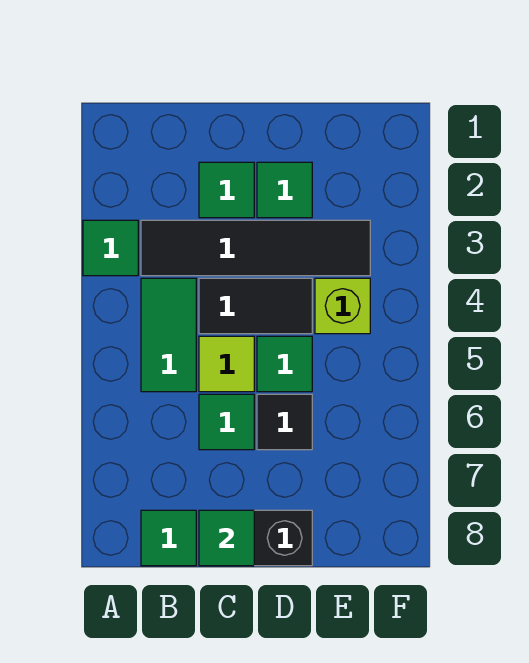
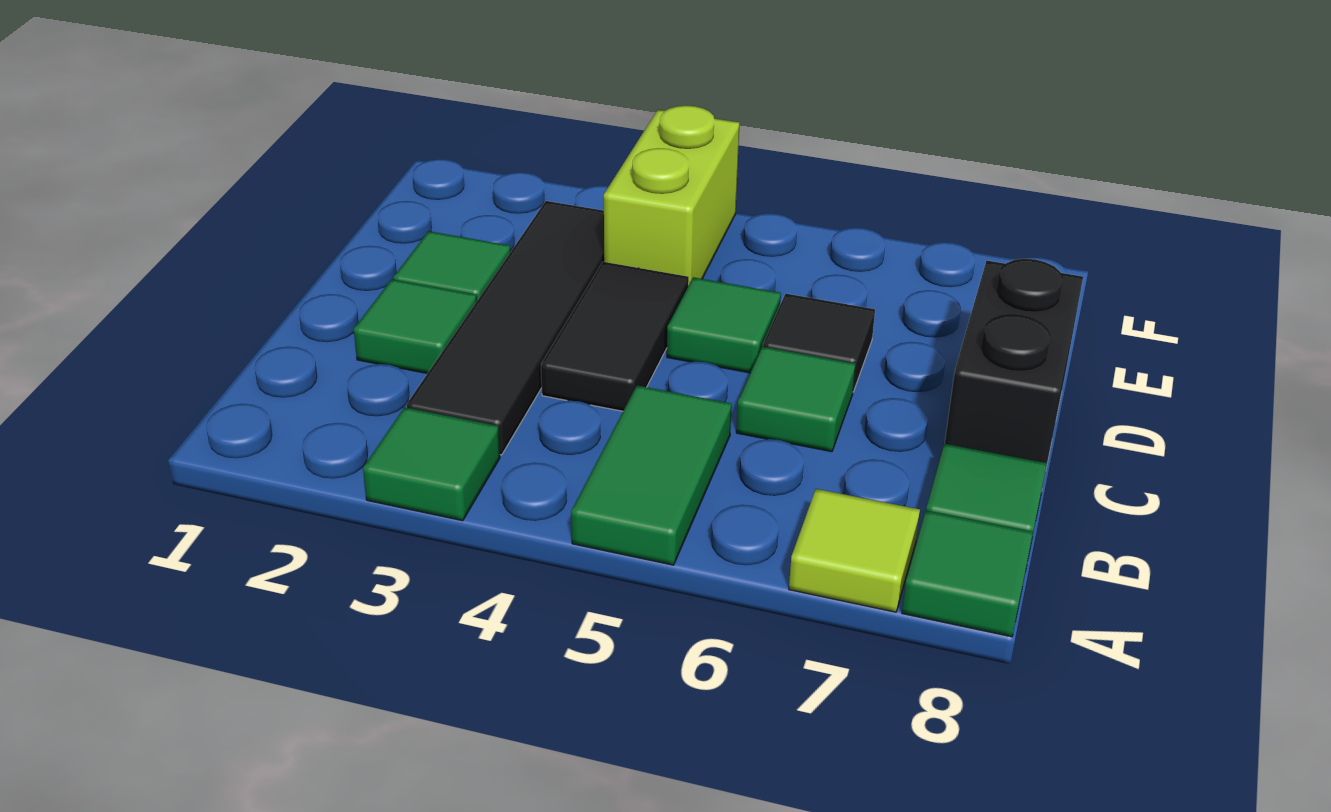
green tile B4:B5 level 1 -> green tile A5:B5 level 1
lime tile C5 level 1 -> lime tile A7 level 1
green tile C8 level 2 -> green tile A8 level 1
lime brick E4 level 1 -> lime brick E4:F4 level 1

